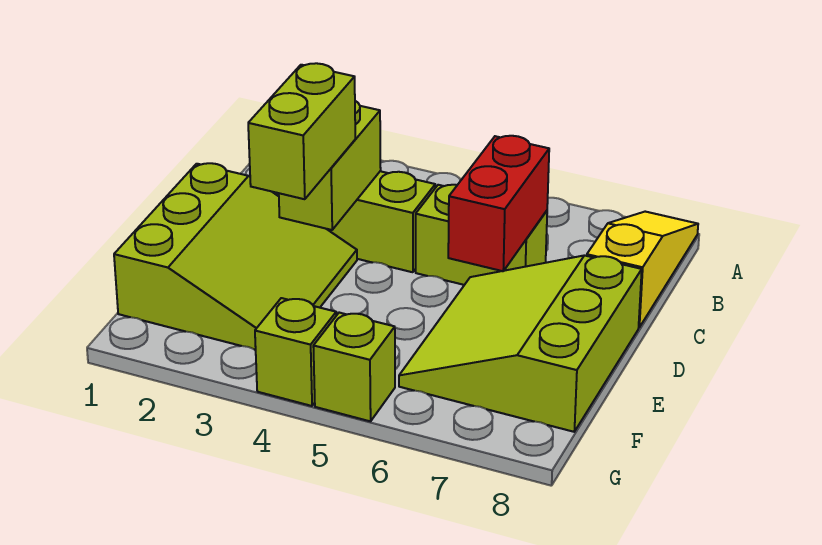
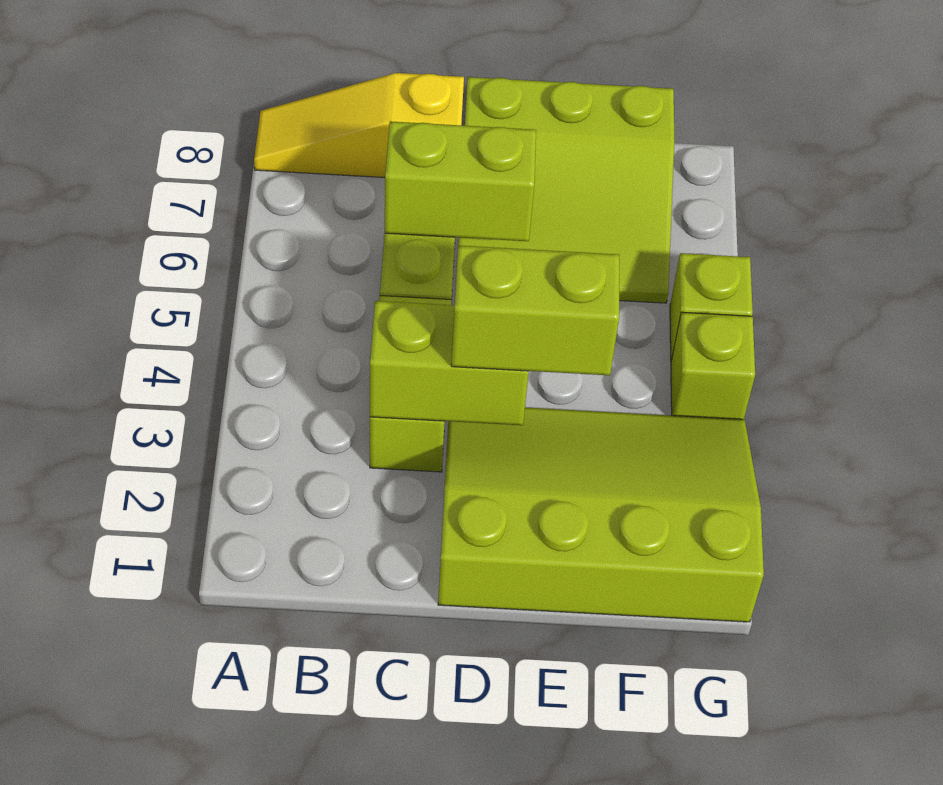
red brick C6:D6 level 2 -> lime brick C6:D6 level 2
lime slope D1:F3 level 1 top 1 -> lime slope D1:G3 level 1 top 1

